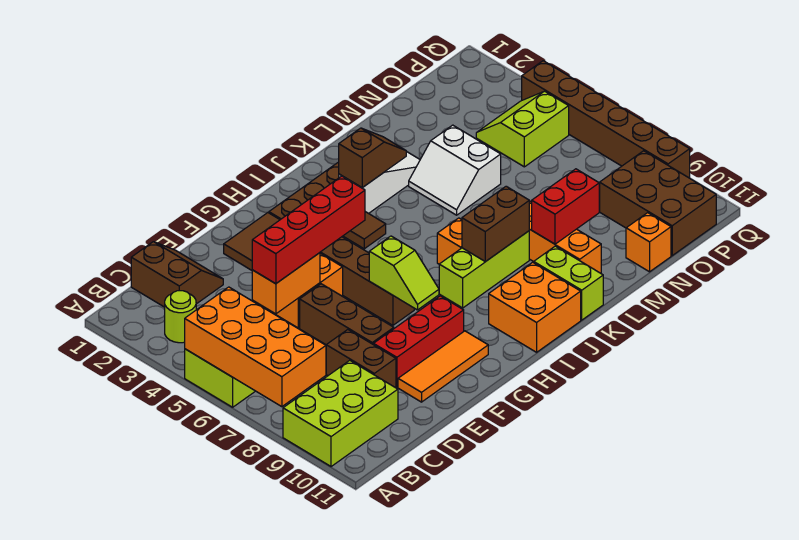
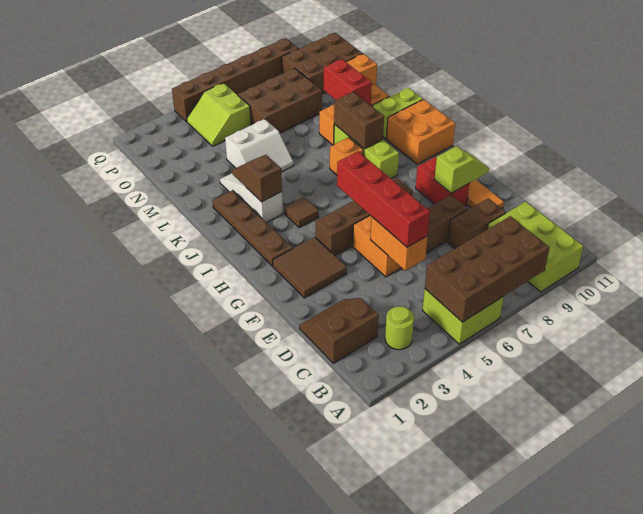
orange brick A5:B8 level 2 -> brown brick A5:B8 level 2
red brick E9:G9 level 1 -> red brick F9:G9 level 1
lime slope G7:G8 level 2 top 7 -> lime slope F9:F10 level 2 top 9
none -> brown brick N6:O8 level 1

